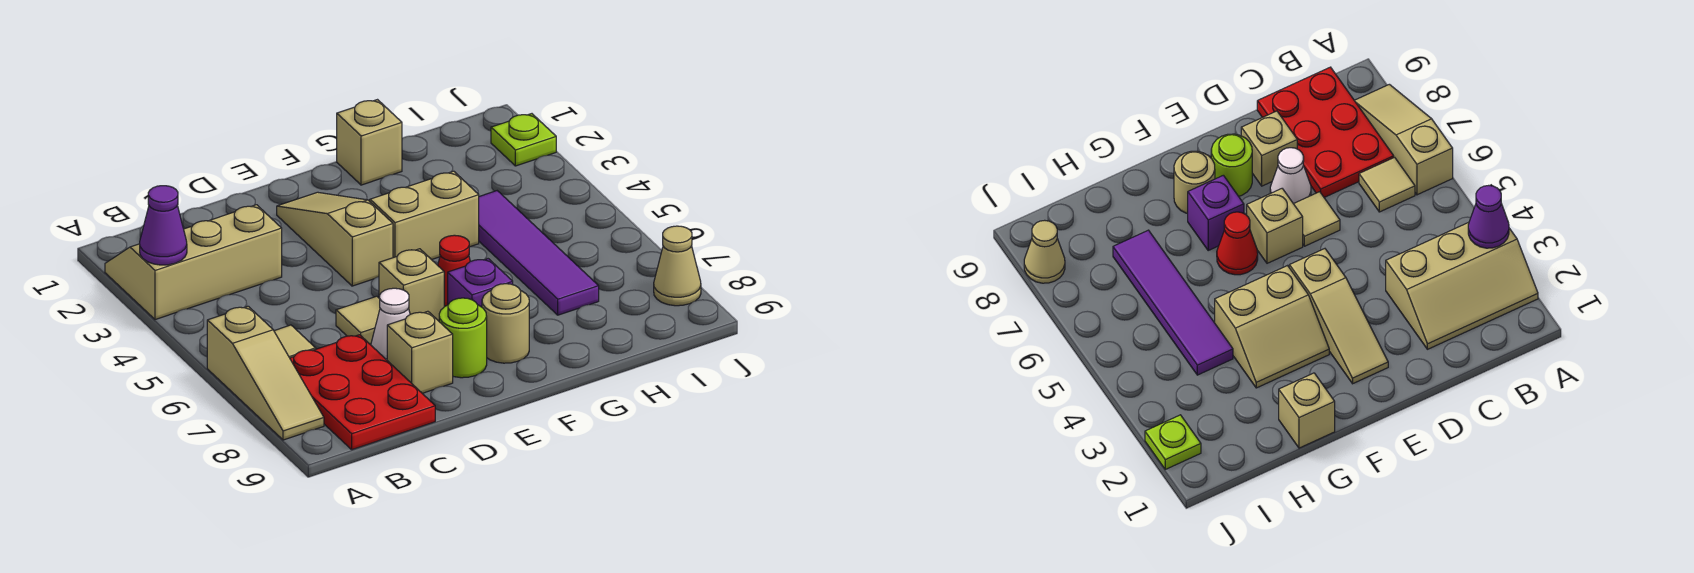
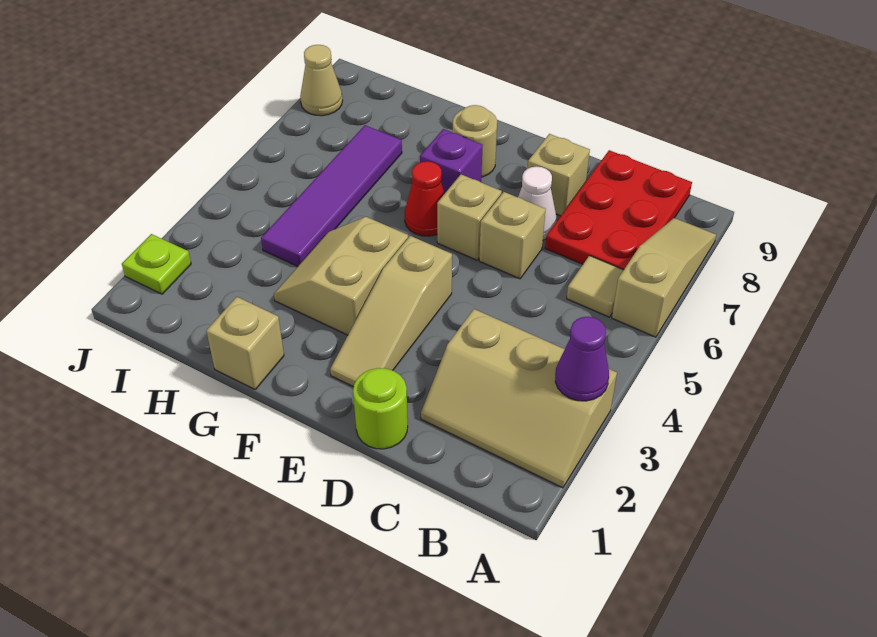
tan tile D6 level 1 -> tan brick D6 level 1
lime round brick E8 level 1 -> lime round brick D1 level 1
tan slope F3:G4 level 1 top 4 -> tan slope F3:G4 level 1 top F

